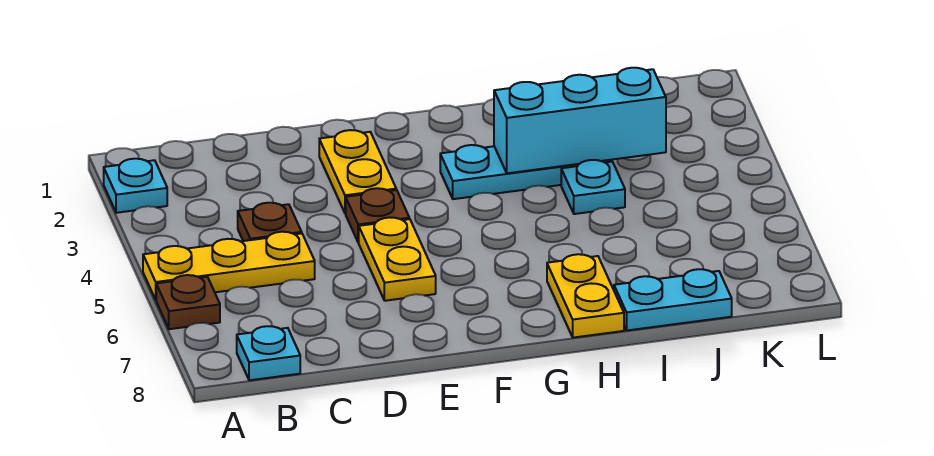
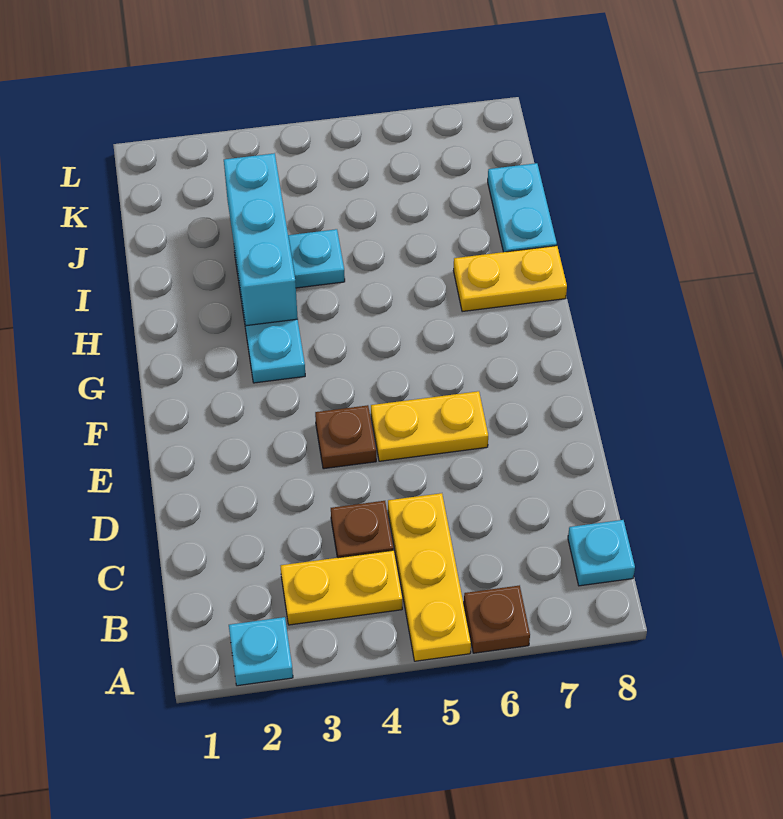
yellow plate E2:E3 level 1 -> yellow plate B3:B4 level 1

